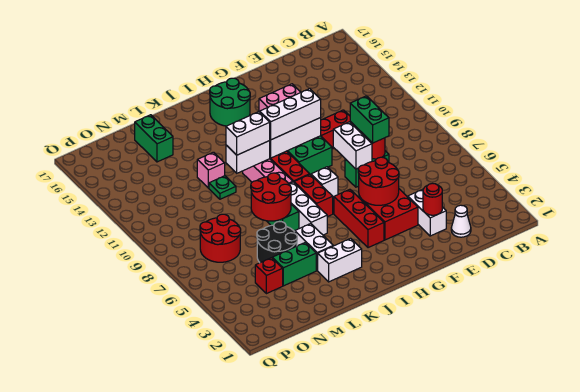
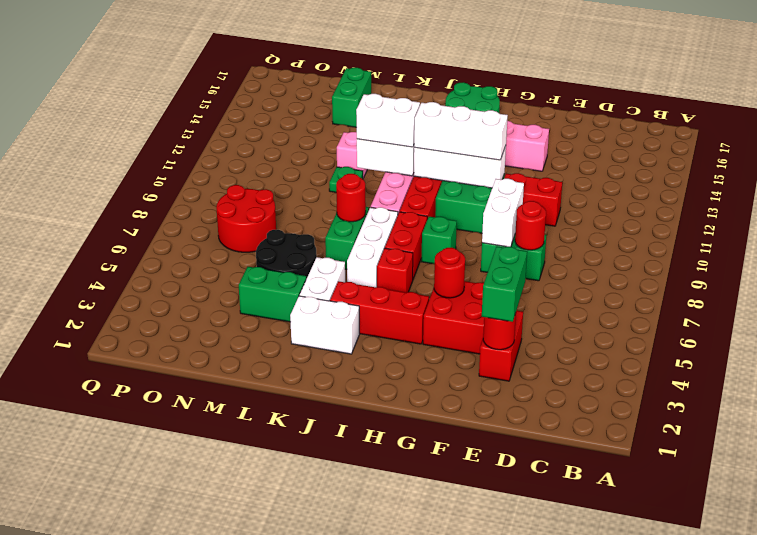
white cone D2 level 1 -> none
white brick E3:E4 level 1 -> red brick E3:E4 level 1
green brick E8:E9 level 3 -> green brick E3:E4 level 3
red round brick F5:G6 level 2 -> red round brick G5 level 2
red brick H4:H6 level 1 -> red brick H4:J4 level 1
white brick H8 level 1 -> green brick H8 level 1
red round brick K7:L8 level 2 -> red round brick K8 level 2
red brick N4 level 1 -> red brick I6 level 1

